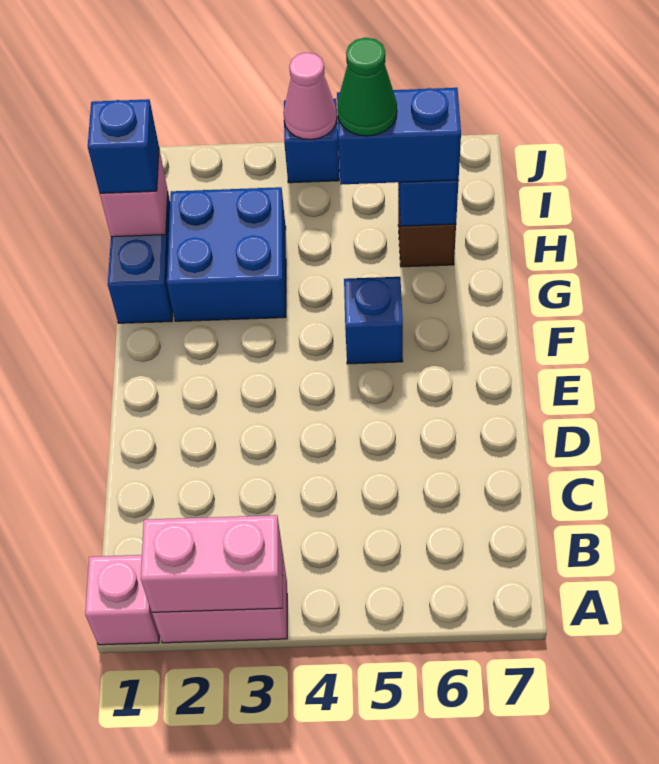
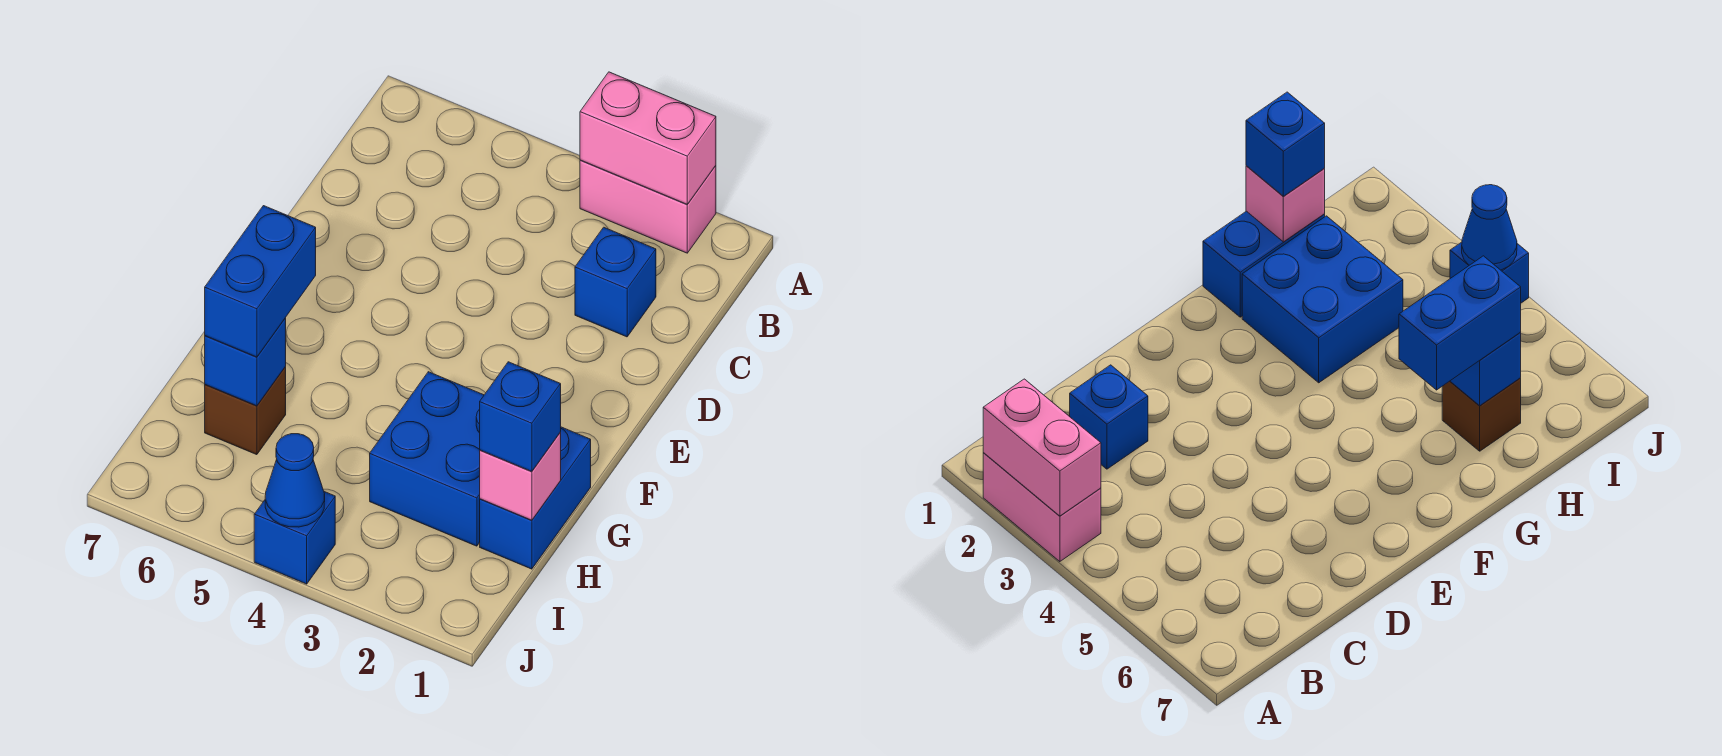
pink brick A1 level 1 -> none
blue brick F5 level 1 -> blue brick C2 level 1
blue brick H5:H6 level 3 -> blue brick G6:H6 level 3
green cone H5 level 4 -> none
pink cone J4 level 2 -> blue cone J4 level 2

